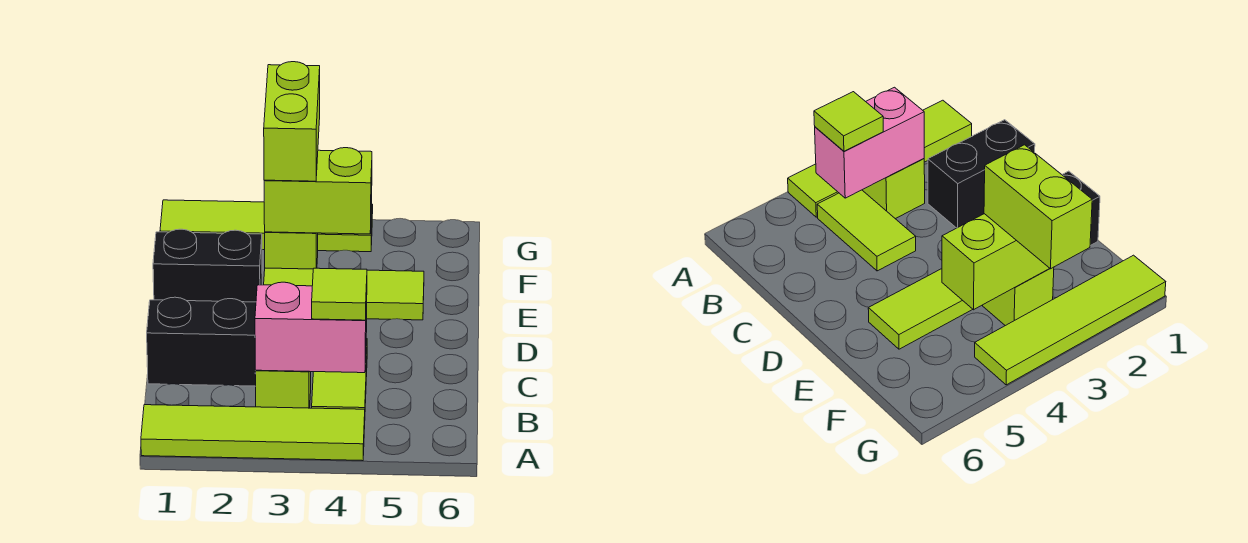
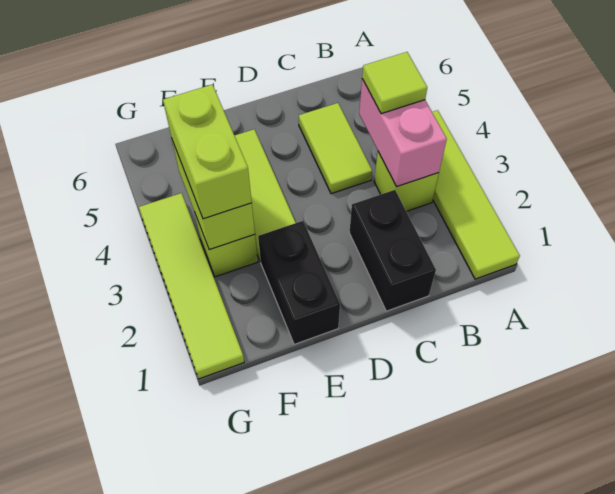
lime tile B4:C4 level 1 -> lime tile C4:C5 level 1
lime brick F3:G3 level 3 -> lime brick F3:F4 level 3

